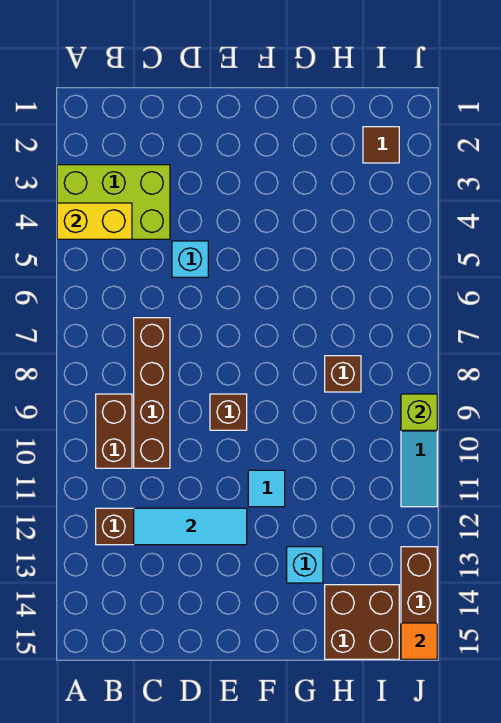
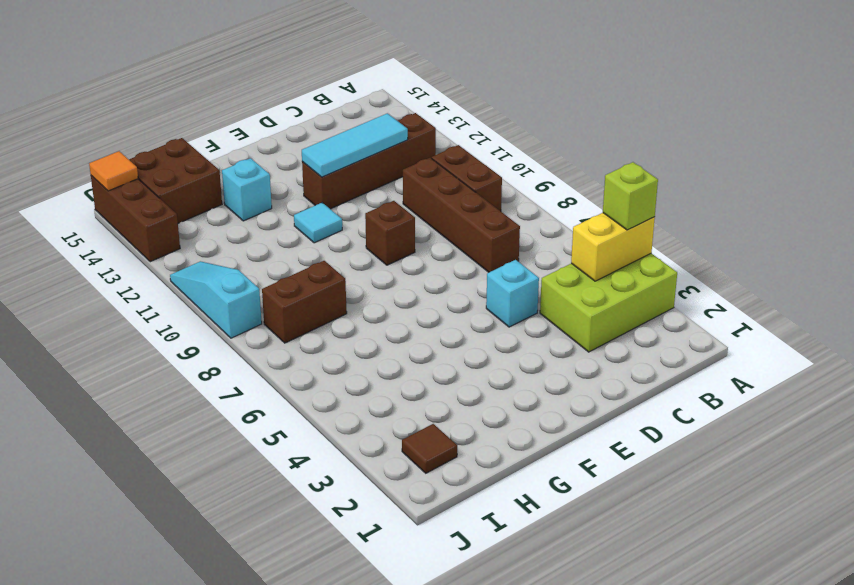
brown brick H8 level 1 -> brown brick H8:I8 level 1
lime brick J9 level 2 -> lime brick A4 level 3

